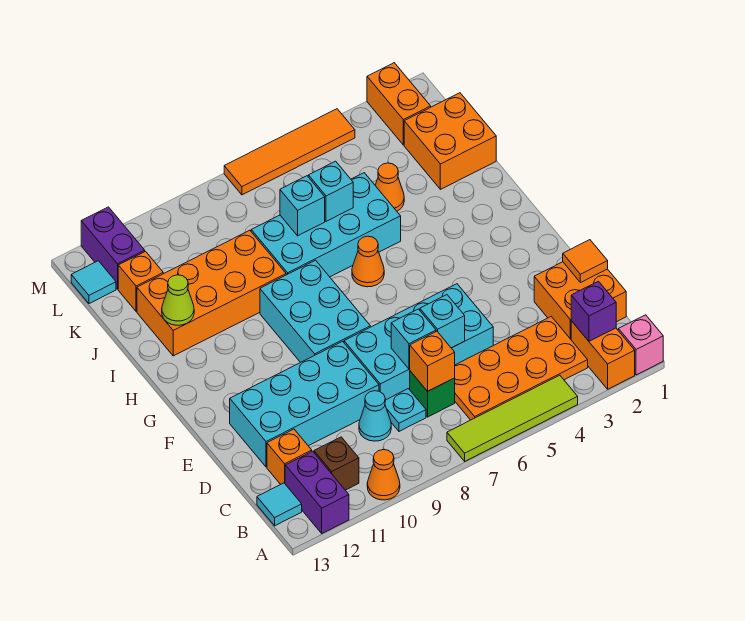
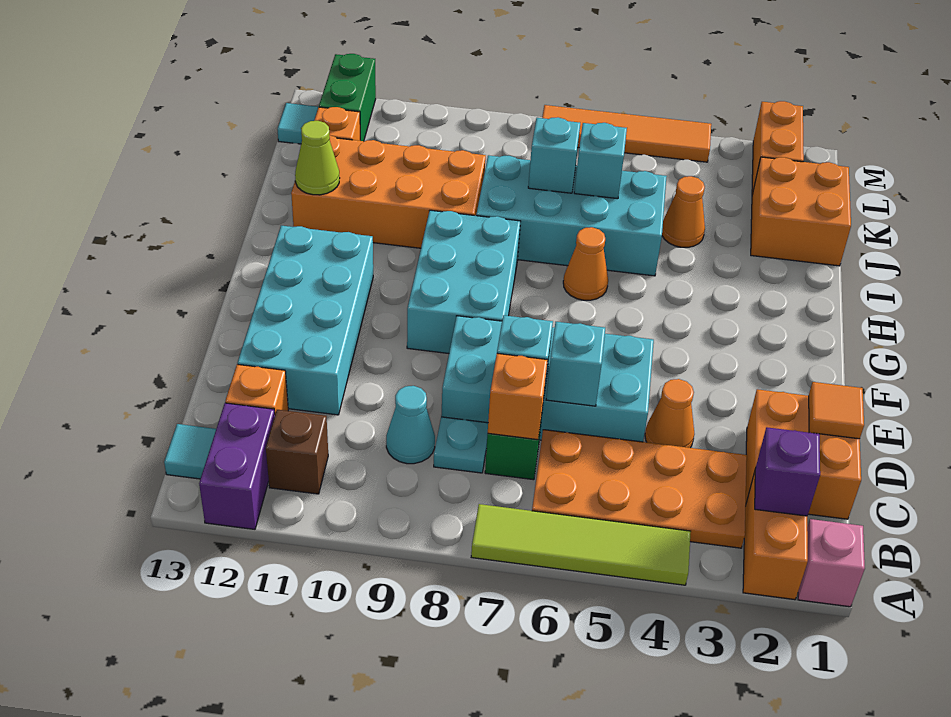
orange cone A10 level 1 -> orange cone D4 level 1
cyan brick D9:E12 level 1 -> cyan brick D11:G12 level 1
purple brick L12:M12 level 1 -> green brick L12:M12 level 1

